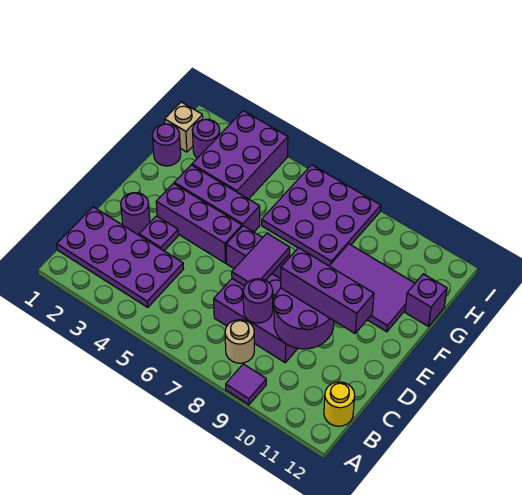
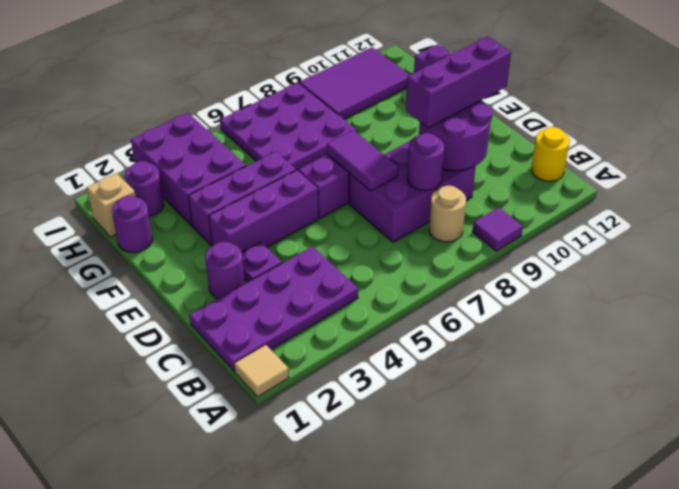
none -> tan tile A1 level 1
purple tile F9:G11 level 1 -> purple tile H9:I11 level 1

